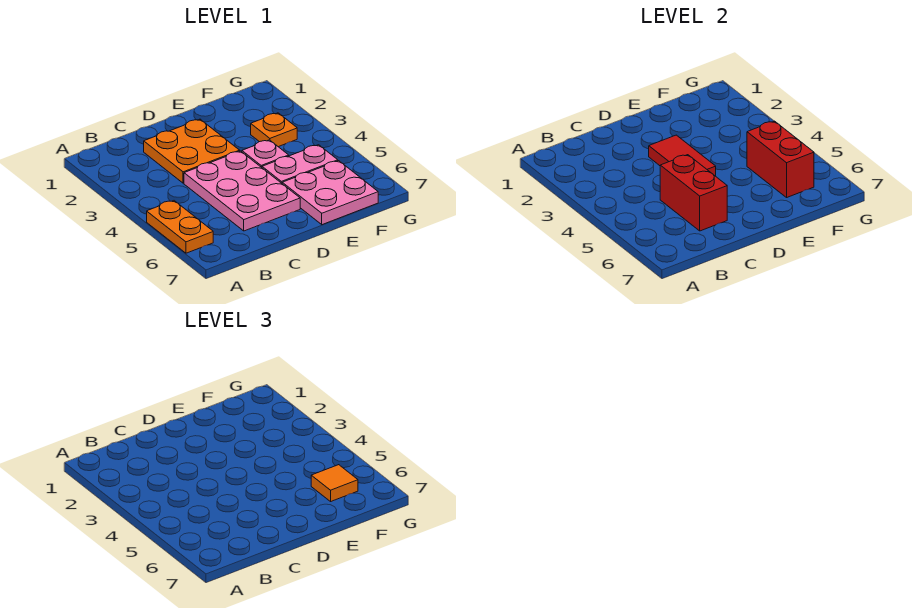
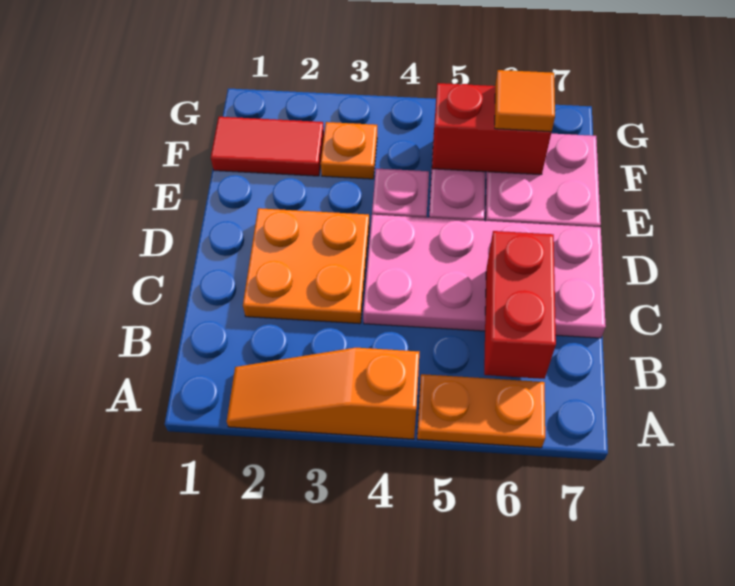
none -> orange slope A2:A4 level 1 top 4
pink plate C4:D6 level 1 -> pink plate C4:D7 level 1
red brick C5:C6 level 2 -> red brick B6:C6 level 2
red tile D3:D4 level 2 -> red tile F1:F2 level 1

